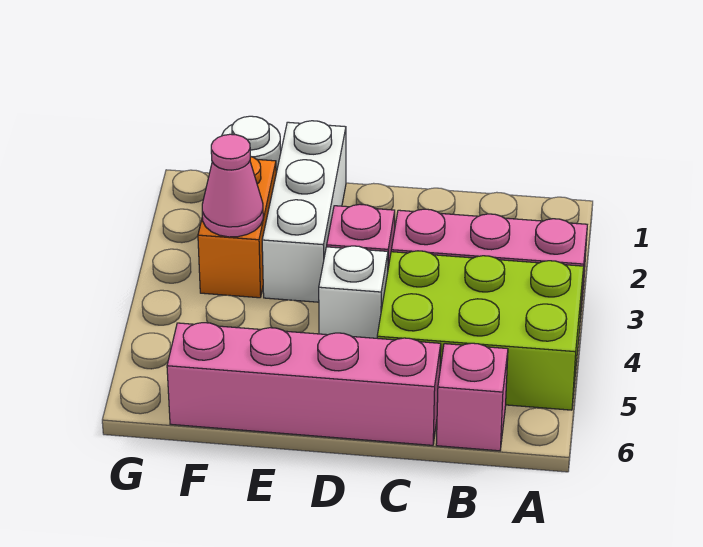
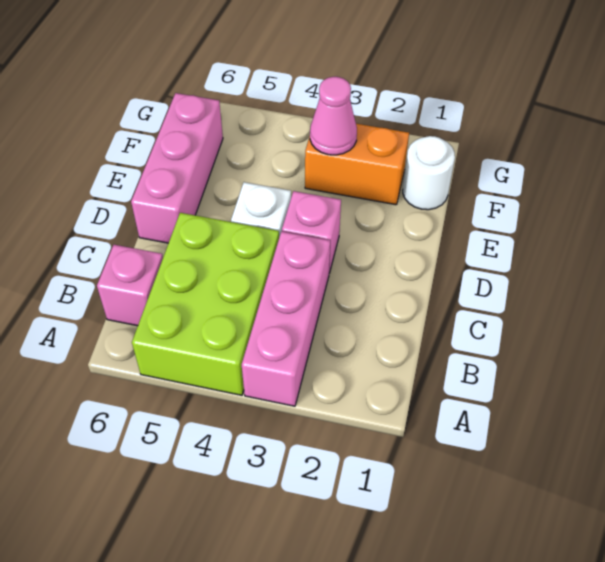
pink brick C6:F6 level 1 -> pink brick D6:F6 level 1
white brick E1:E3 level 1 -> none

